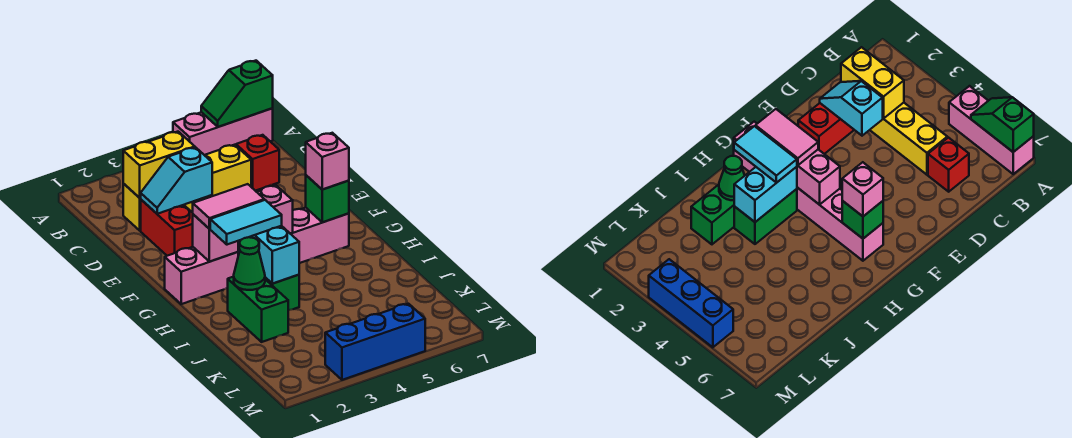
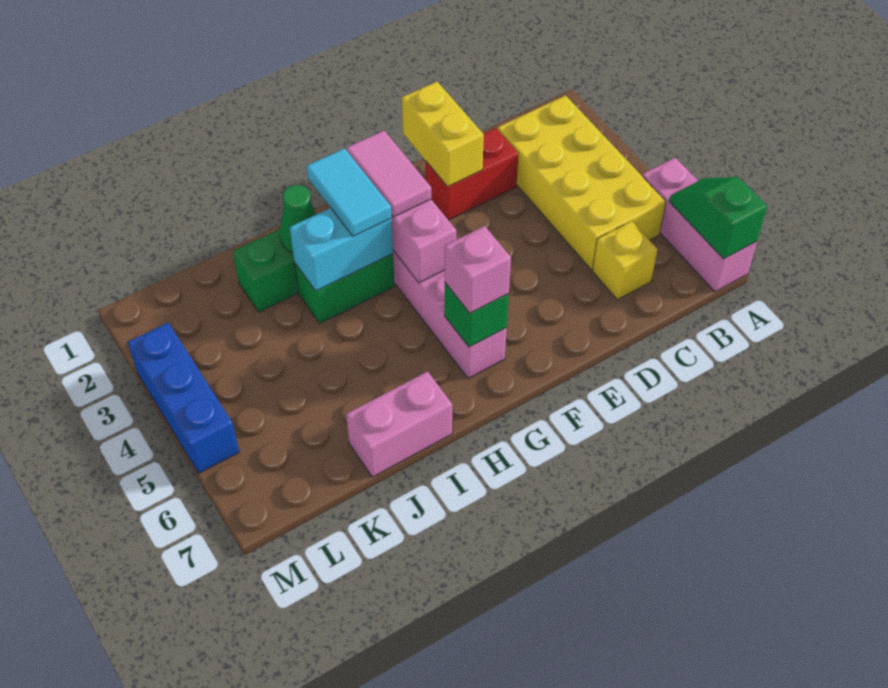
yellow brick C2:C5 level 1 -> yellow brick B2:C5 level 1
yellow brick C2:C3 level 2 -> yellow brick E1:E2 level 2
red brick C6 level 1 -> yellow brick C6 level 1
cyan slope D2:D3 level 2 top 3 -> none
none -> pink brick I7:J7 level 1

